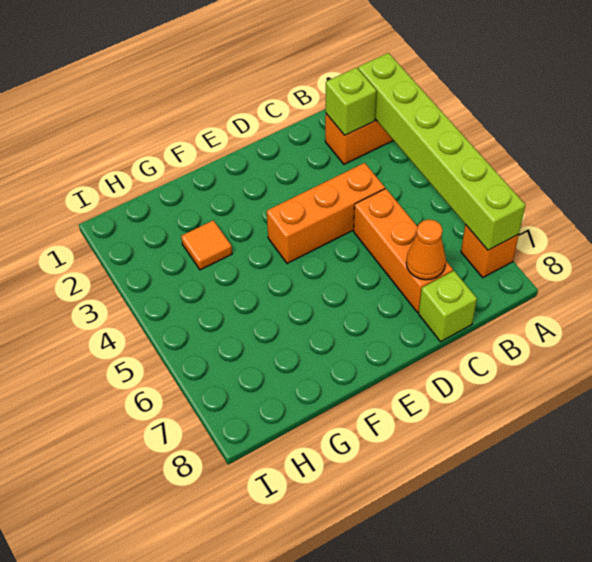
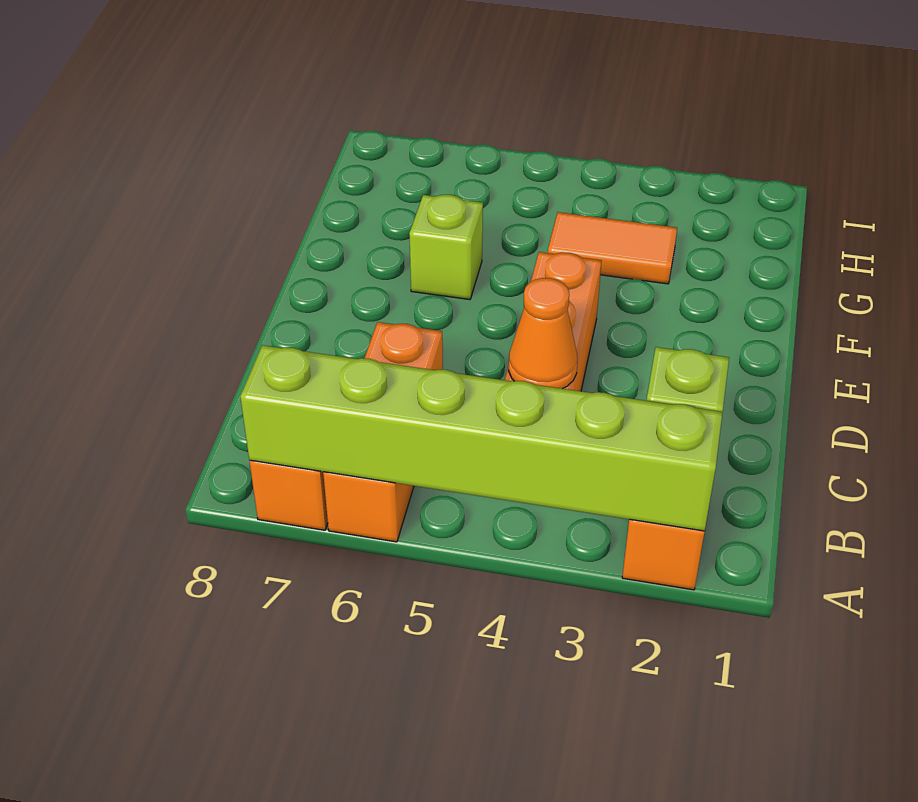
orange brick C5:C7 level 1 -> orange brick A6:C6 level 1
orange cone C7 level 2 -> orange cone C4 level 2
lime brick C8 level 1 -> lime brick F6 level 1
orange tile G3 level 1 -> orange tile G3:G4 level 1

